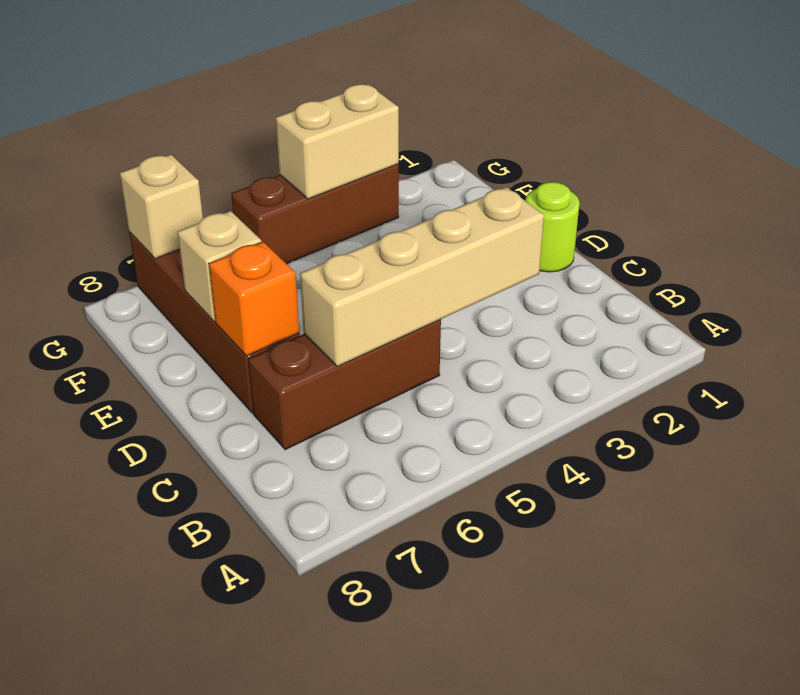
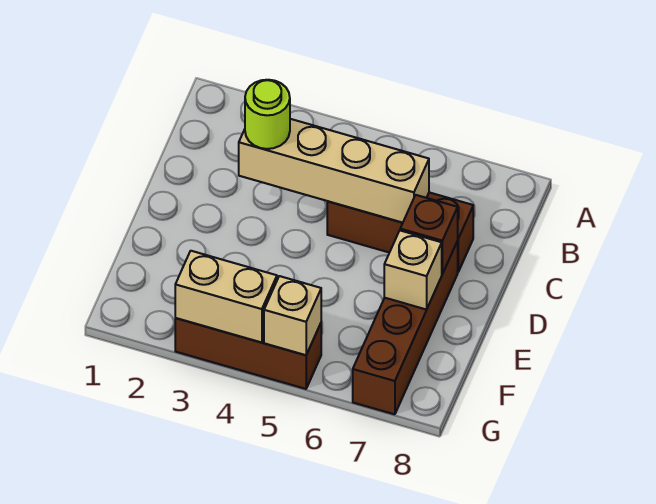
lime round brick D1 level 1 -> lime round brick C3 level 3
orange brick D7 level 2 -> brown brick D7 level 2
tan brick G7 level 2 -> tan brick G5 level 2

